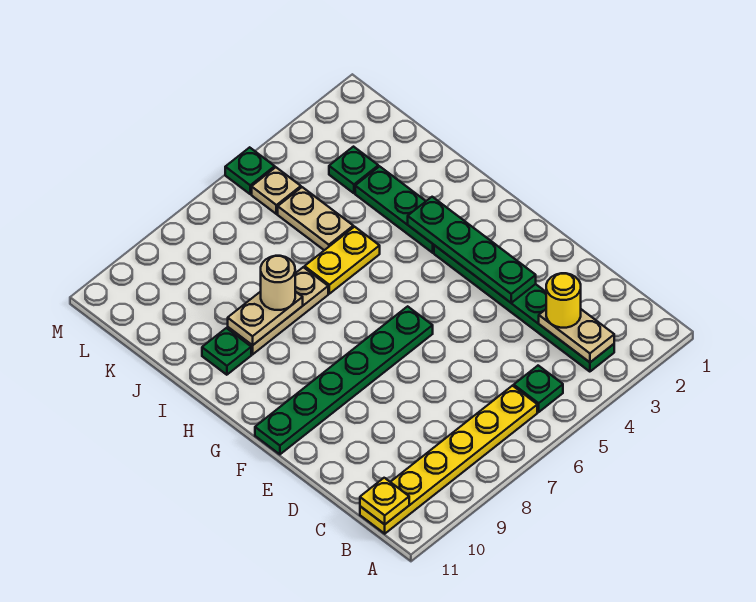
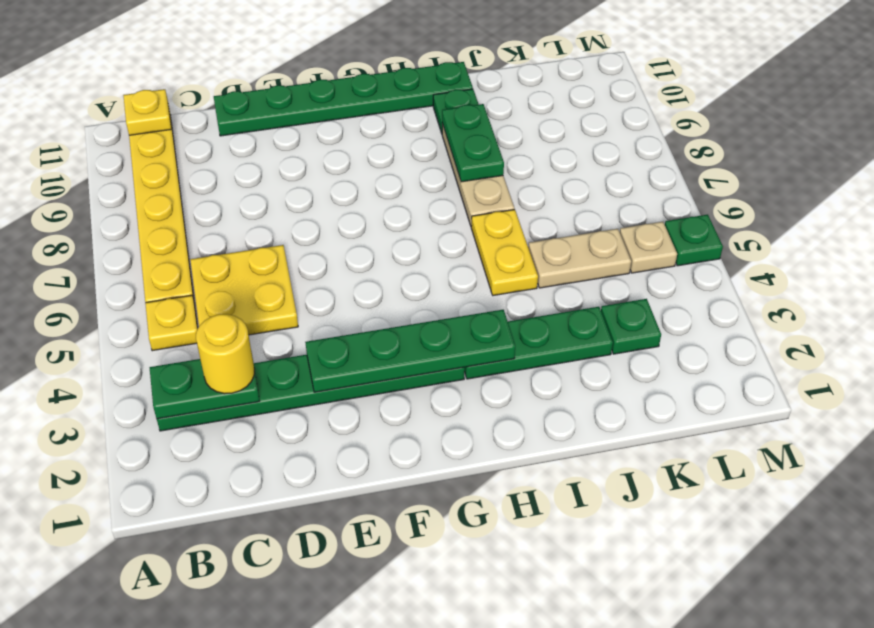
tan plate B3:C3 level 2 -> green plate B3:C3 level 2
green plate B5 level 1 -> yellow plate B5 level 1
none -> yellow plate C5:D6 level 1
green plate F6:F11 level 1 -> green plate D11:I11 level 1
tan plate I8:I9 level 2 -> green plate I8:I9 level 2
tan round brick I8 level 3 -> none

